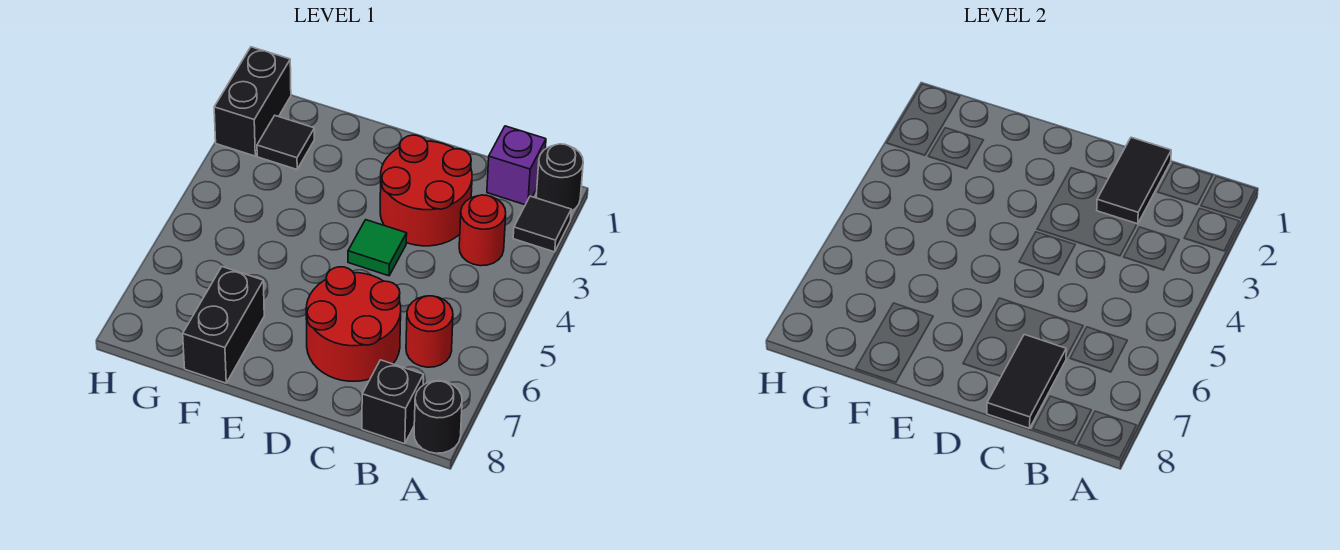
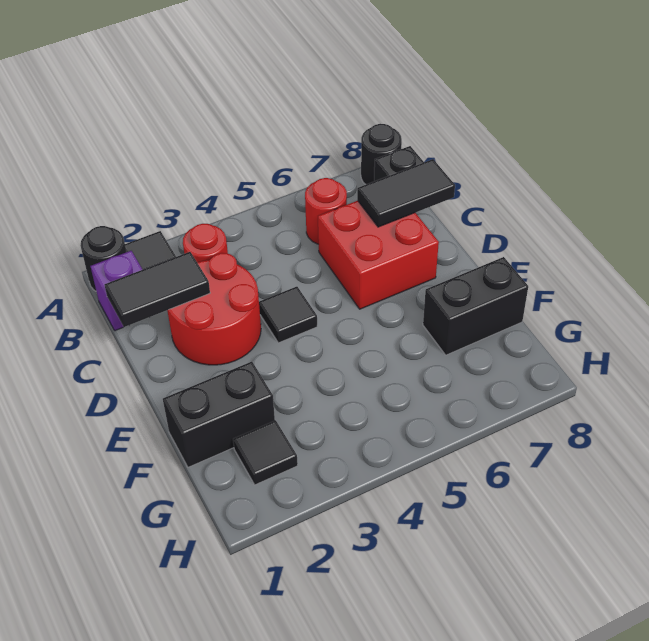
red round brick C6:D7 level 1 -> red brick C6:D7 level 1
green tile D4 level 1 -> black tile D4 level 1
black brick H1:H2 level 1 -> black brick F1:F2 level 1

